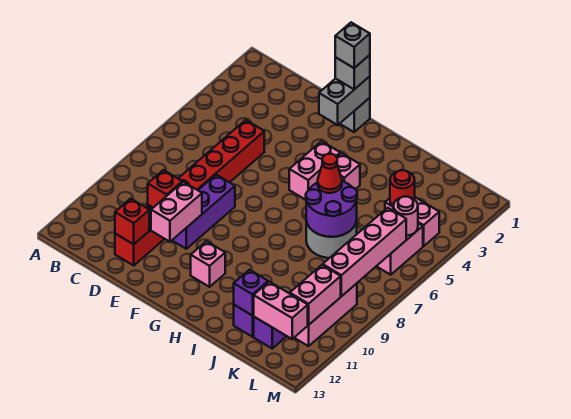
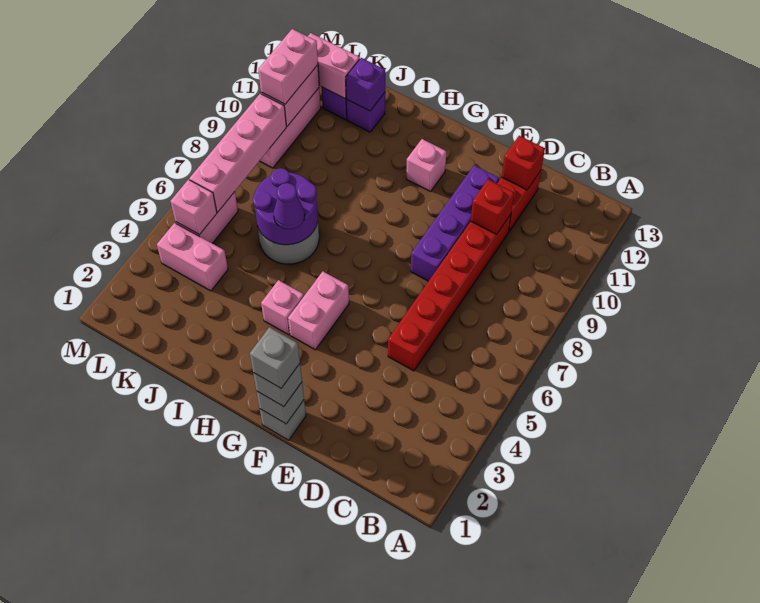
purple brick E8:E10 level 1 -> purple brick E8:E11 level 1
pink brick E10:E11 level 2 -> pink brick L10:L11 level 3
grey brick F1:F2 level 2 -> grey brick F1 level 2
red cone I6 level 3 -> purple cone I6 level 3
red round brick K4 level 2 -> none
pink round brick L5 level 2 -> pink brick L5 level 2

